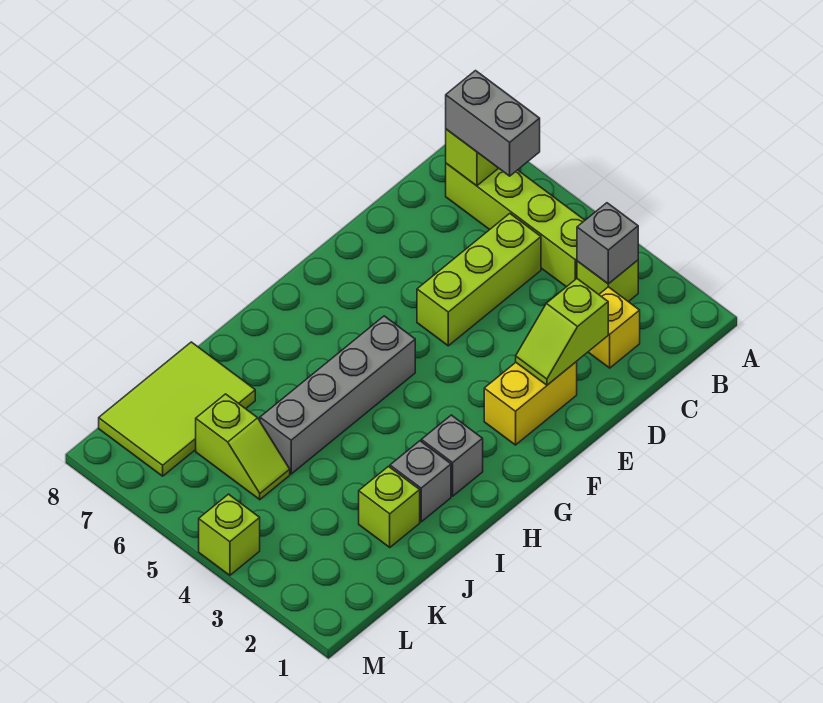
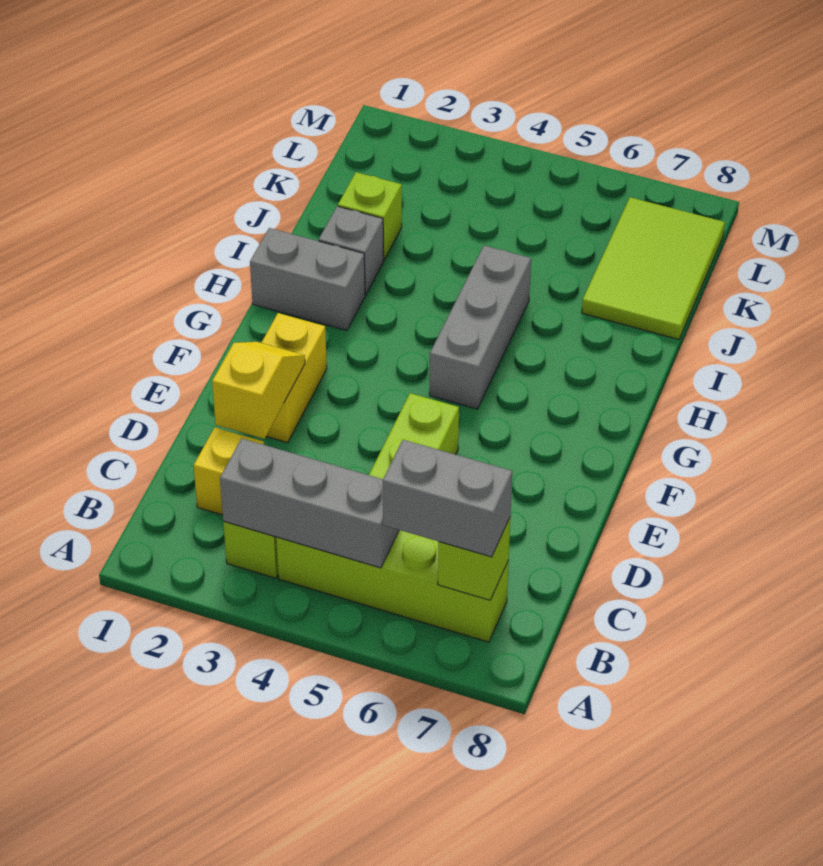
grey brick B3 level 2 -> grey brick B3:B5 level 2
lime slope D2:E2 level 2 top D -> yellow slope D2:E2 level 2 top D
grey brick G5:J5 level 1 -> grey brick G5:I5 level 1
grey brick H2 level 1 -> grey brick H1:H2 level 1
lime slope K5:K6 level 1 top 6 -> none
lime brick M4 level 1 -> none

